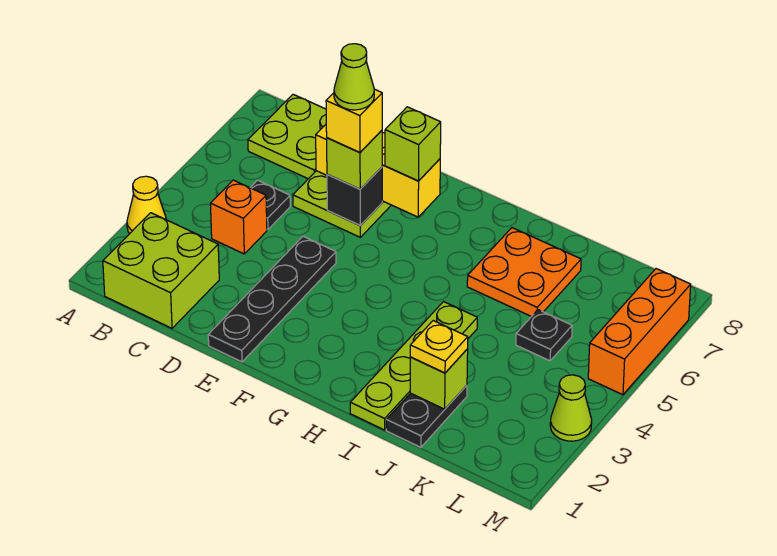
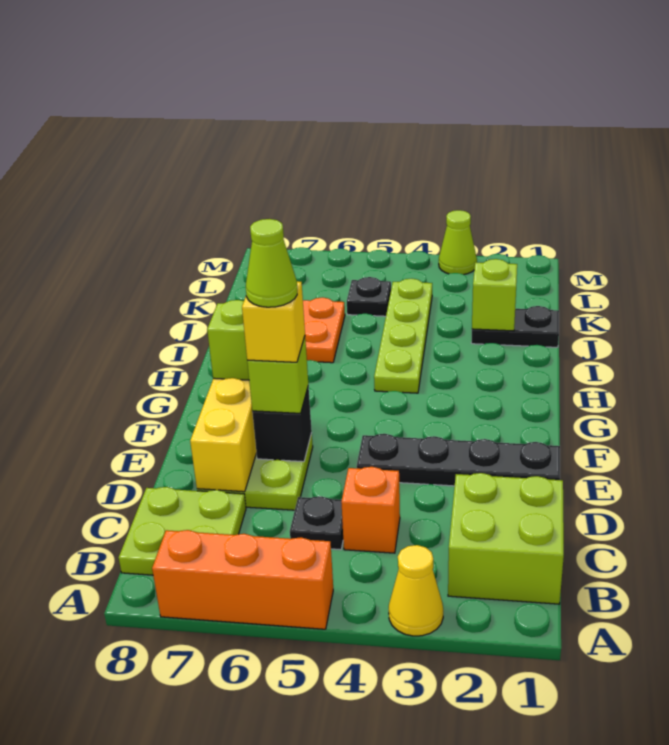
lime plate I1:I4 level 1 -> lime plate H4:K4 level 1
yellow plate J2 level 3 -> none
orange brick M5:M7 level 1 -> orange brick A5:A7 level 1

